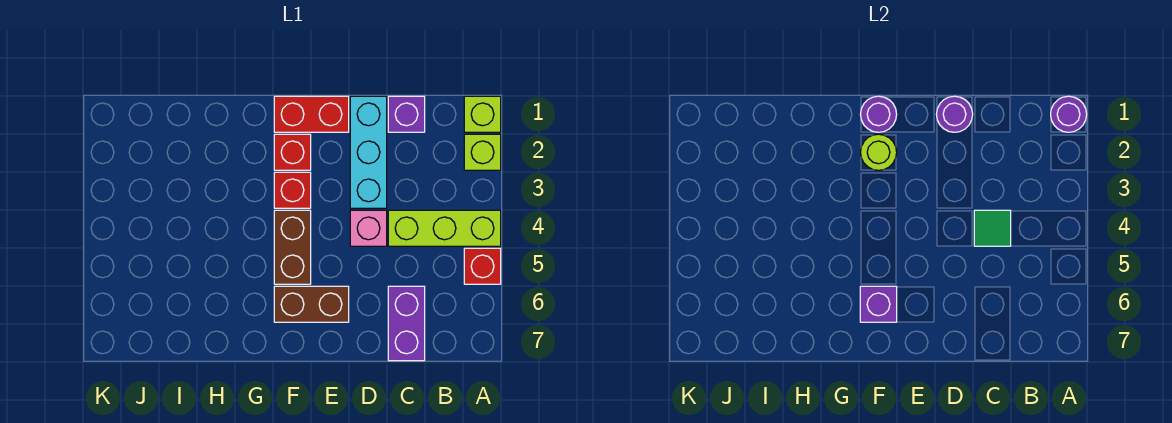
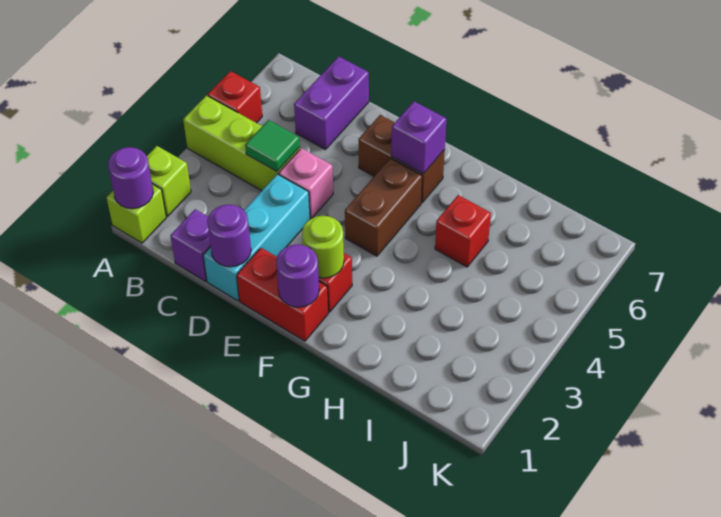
red brick F3 level 1 -> red brick H5 level 1

